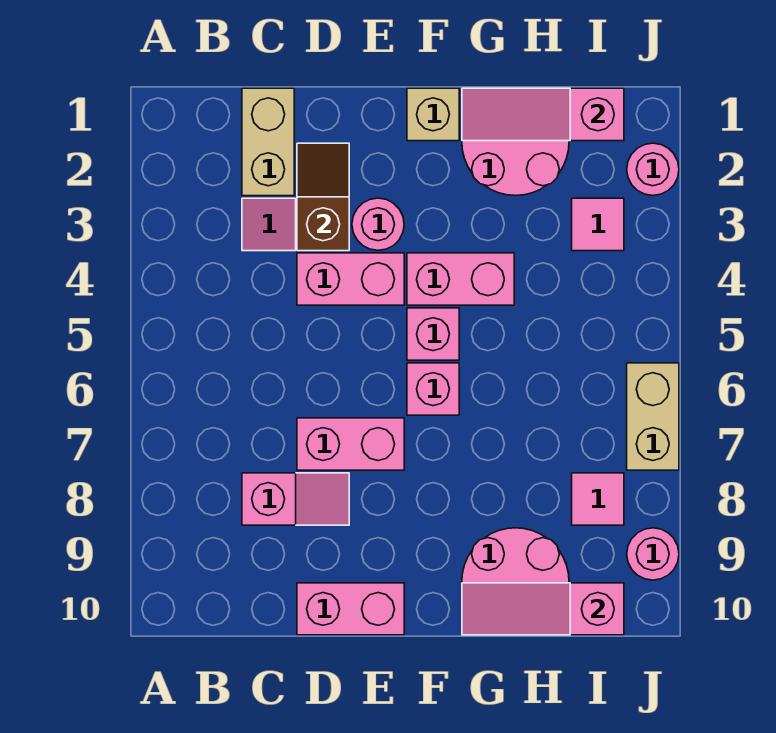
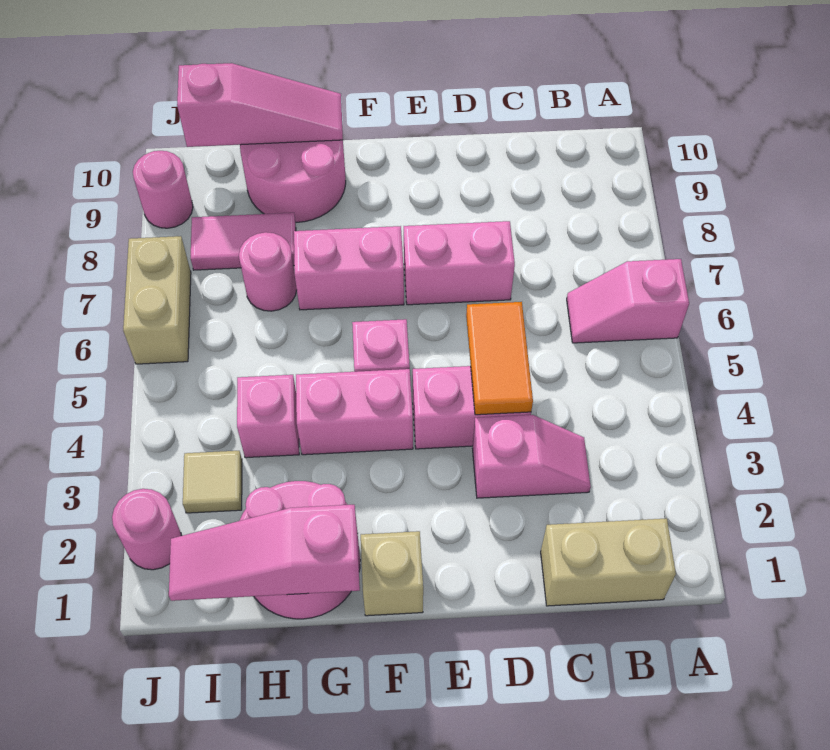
tan brick C1:C2 level 1 -> tan brick B1:C1 level 1
pink slope C8:D8 level 1 top C -> pink slope A6:B6 level 1 top A
brown slope D2:D3 level 2 top 3 -> none
none -> orange tile D4:D5 level 2
pink brick D10:E10 level 1 -> pink brick F7:G7 level 1
pink round brick E3 level 1 -> pink round brick H7 level 1
pink brick F6 level 1 -> pink brick H4 level 1
pink slope G1:I1 level 2 top I -> pink slope G1:I1 level 2 top G
pink tile I3 level 1 -> tan tile I3 level 1
pink tile I8 level 1 -> pink tile H8:I8 level 1

